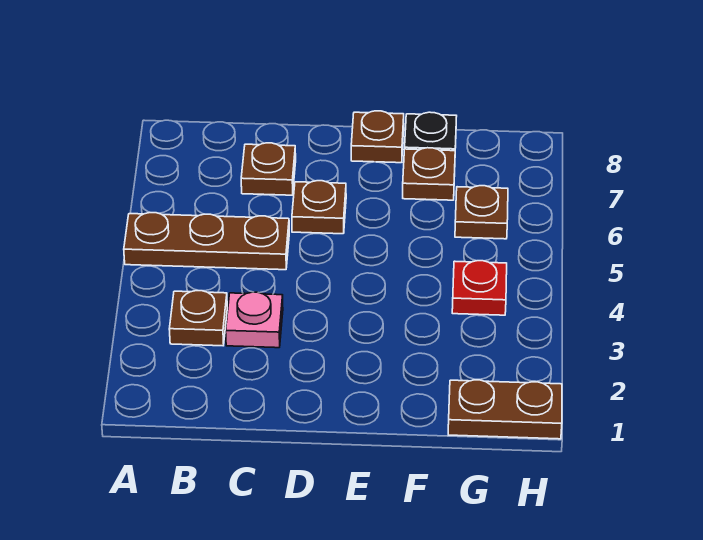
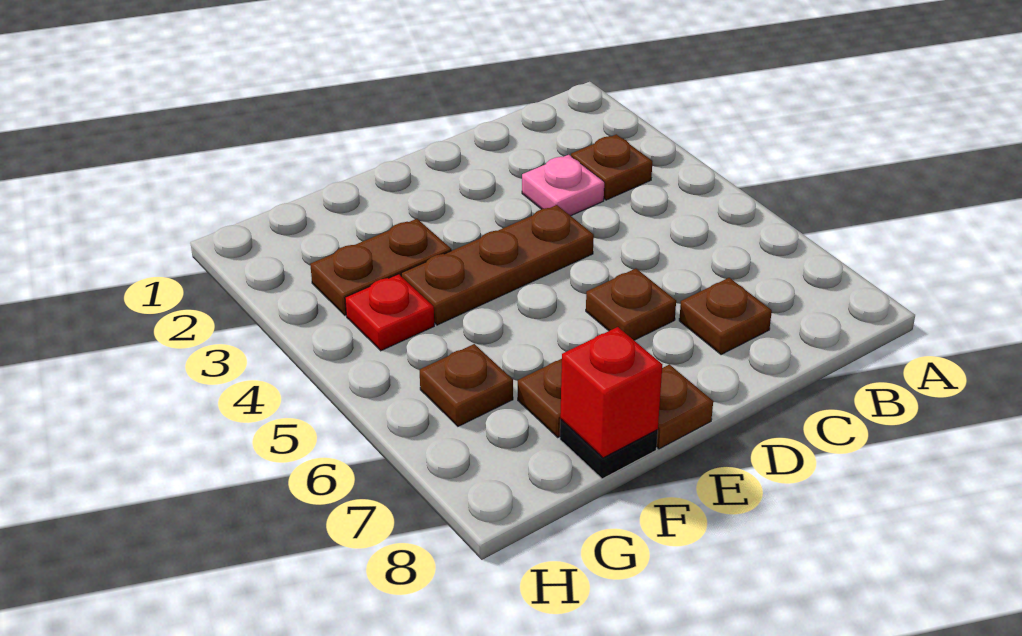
brown plate A5:C5 level 1 -> brown plate D4:F4 level 1
none -> red brick F8 level 2
brown plate G1:H1 level 1 -> brown plate F3:G3 level 1

